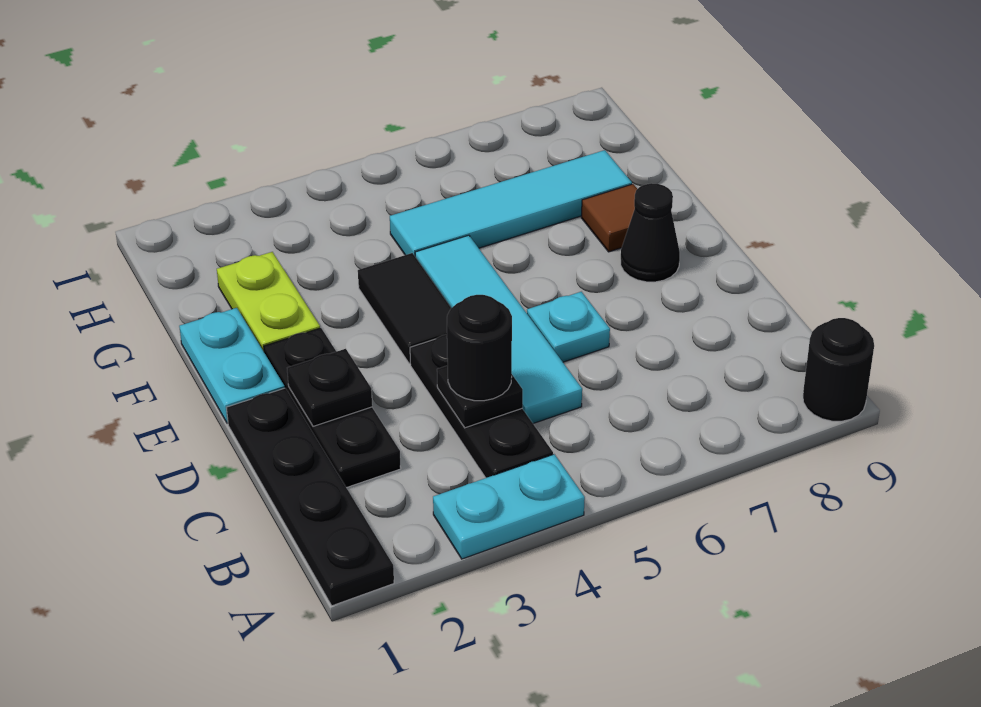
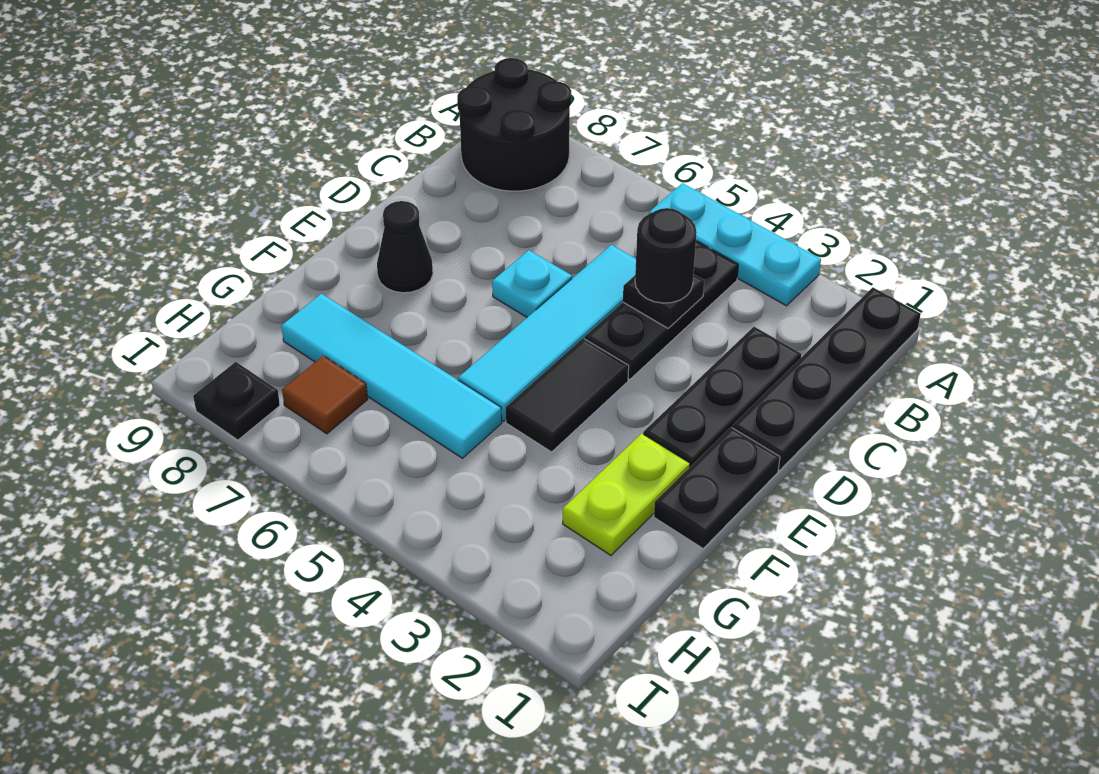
cyan plate A3:A4 level 1 -> cyan plate A3:A5 level 1
black round brick A9 level 1 -> black round brick A8:B9 level 1
black plate D2 level 2 -> black plate I8 level 1
cyan plate E1:F1 level 1 -> black plate E1:F1 level 1
brown tile F8 level 1 -> brown tile H7 level 1

